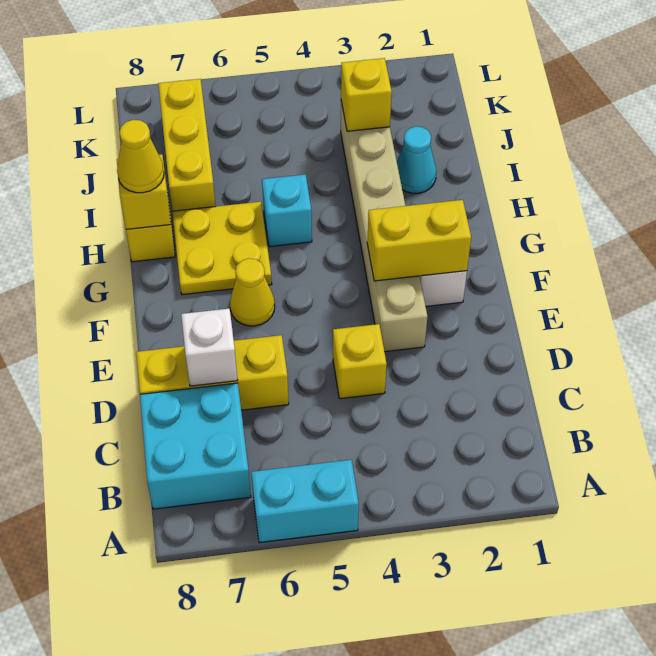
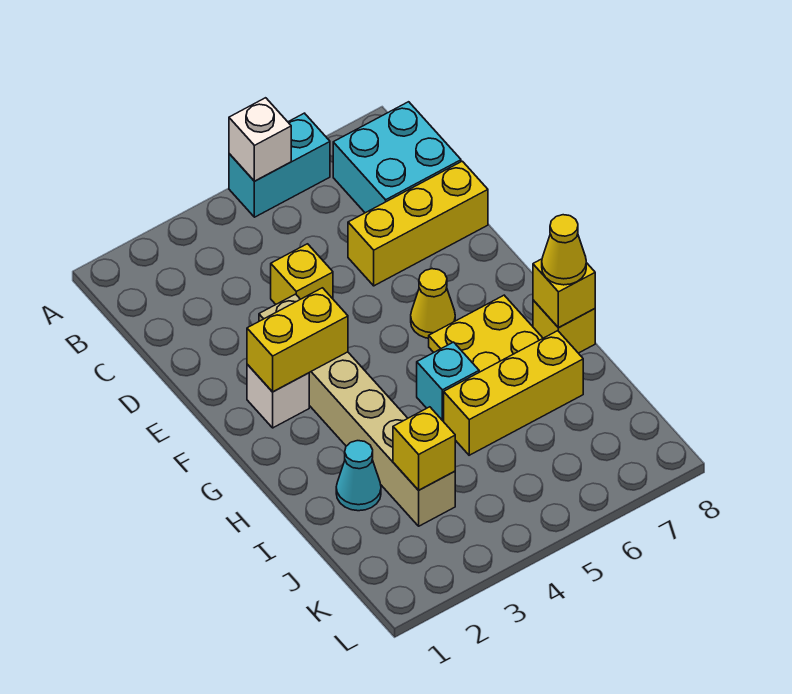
white brick D7 level 2 -> white brick A5 level 2
yellow brick I7:K7 level 1 -> yellow brick I5:I7 level 1

